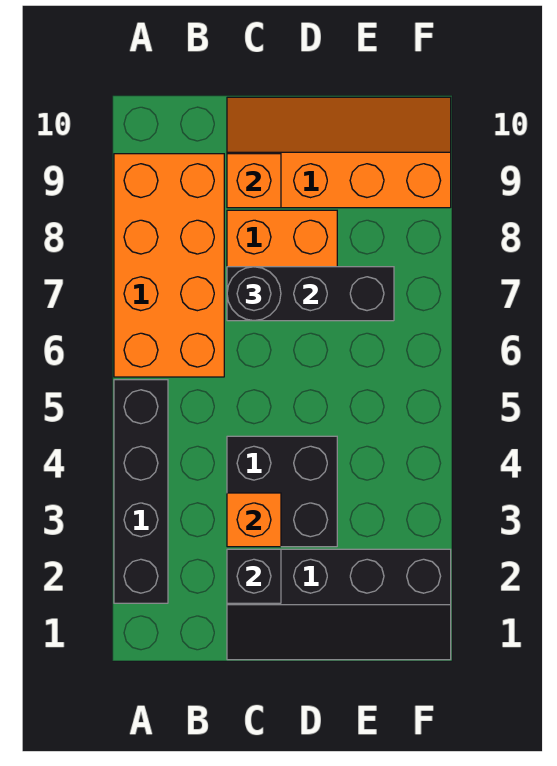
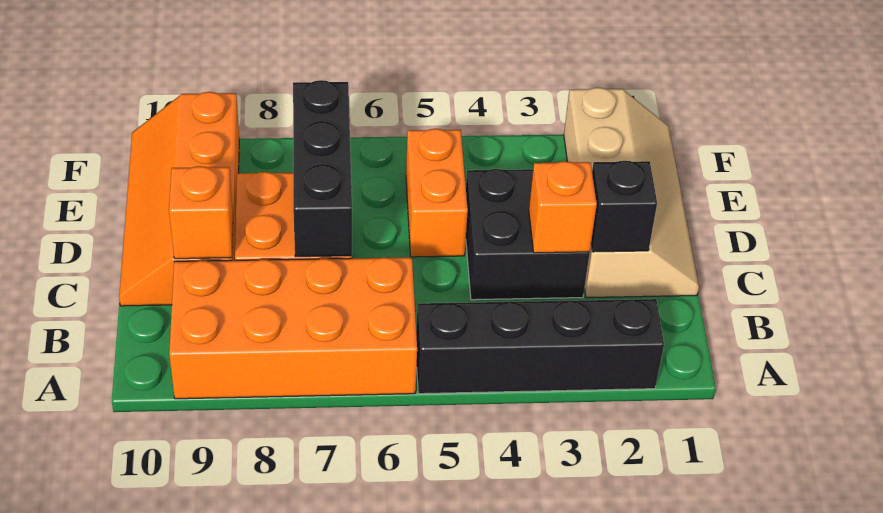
black slope C1:F2 level 1 top 2 -> tan slope C1:F2 level 1 top 2
black round brick C7 level 3 -> none
none -> orange brick D5:E5 level 1

